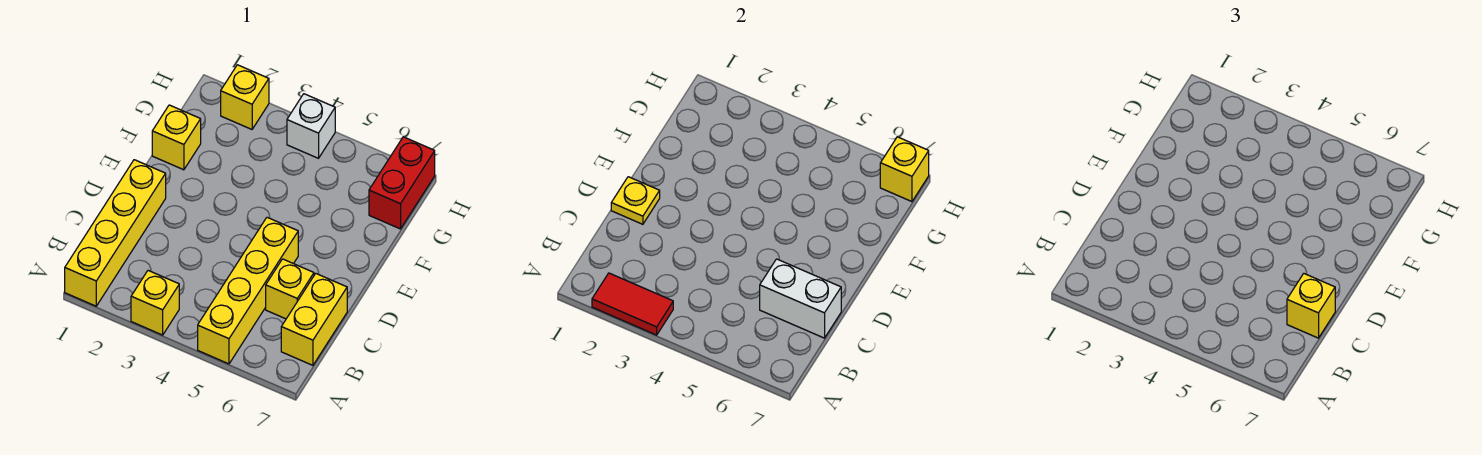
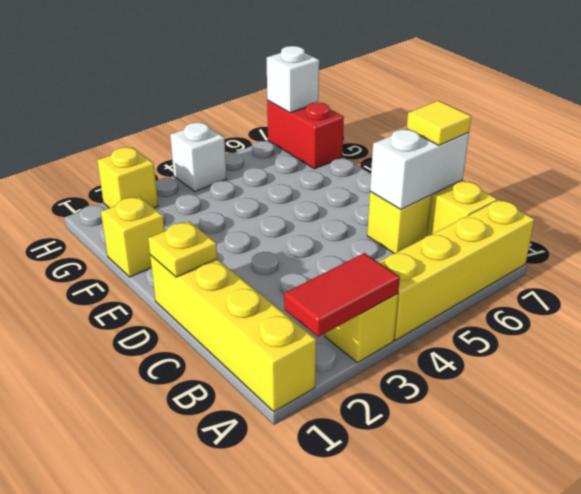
yellow brick A5:D5 level 1 -> yellow brick A4:A7 level 1
yellow brick C7 level 3 -> yellow tile C7 level 3
yellow brick H7 level 2 -> white brick H7 level 2

